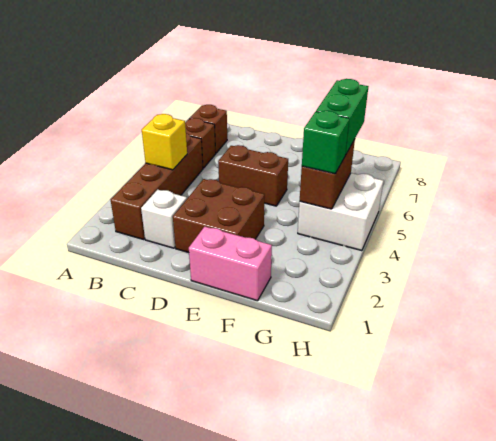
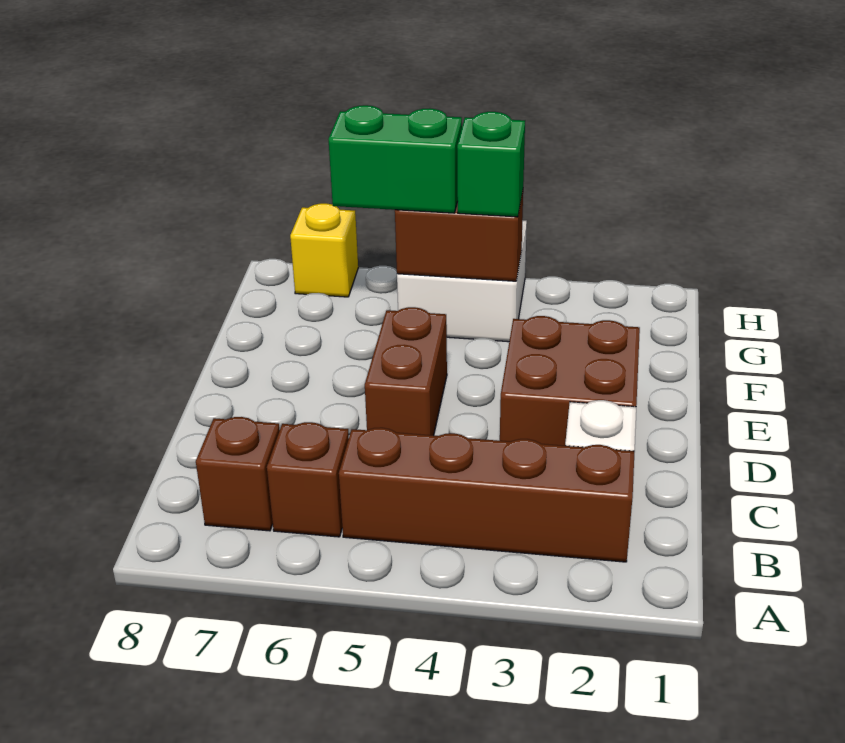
yellow brick B4 level 2 -> yellow brick H7 level 1
pink brick E1:F1 level 1 -> none

